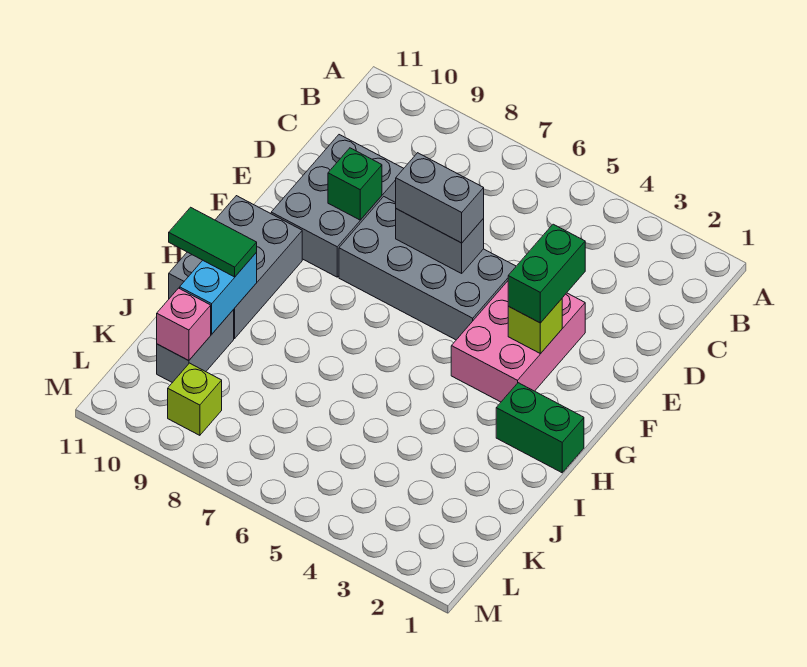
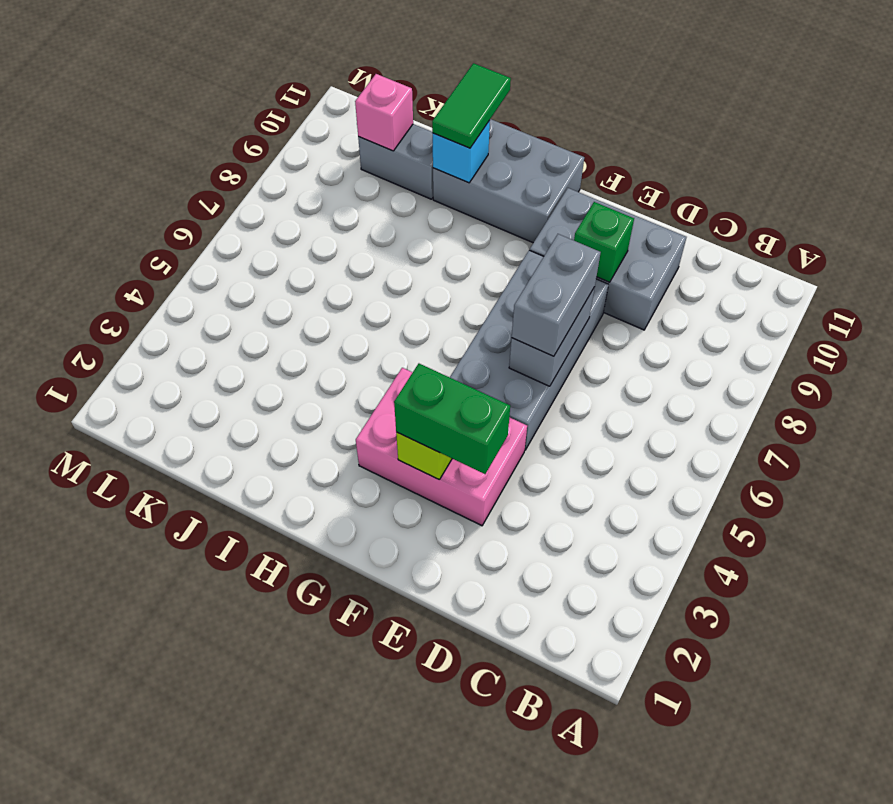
green brick H1:H2 level 1 -> none
cyan brick I10:J10 level 2 -> cyan brick I10 level 2
lime brick L9 level 1 -> none

